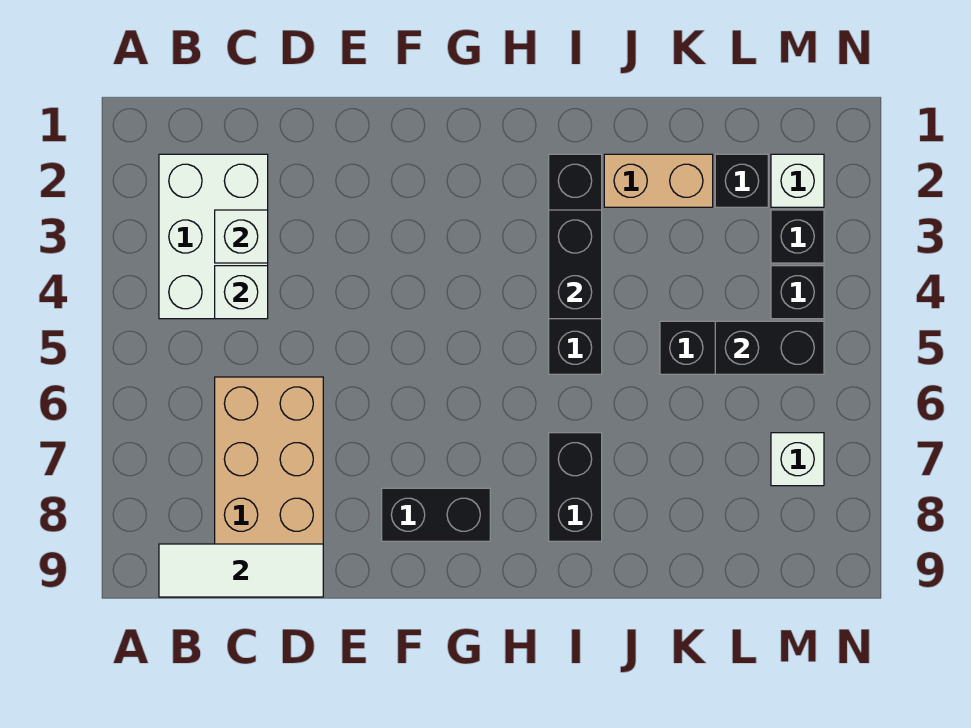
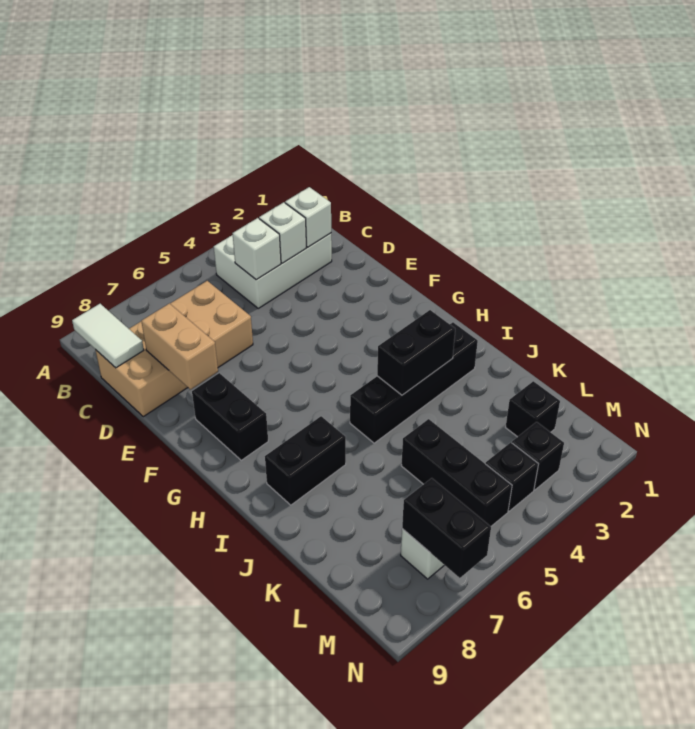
white tile B9:D9 level 2 -> white tile B9:C9 level 2
tan brick J2:K2 level 1 -> tan brick D8:E8 level 2
black brick L5:M5 level 2 -> black brick M7:N7 level 2
white brick M2 level 1 -> white brick C2 level 2

